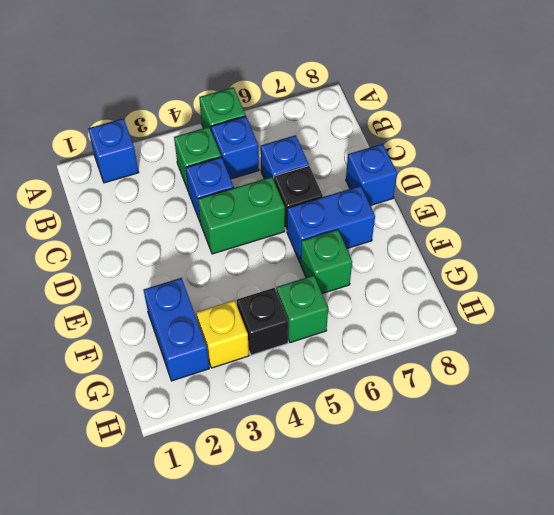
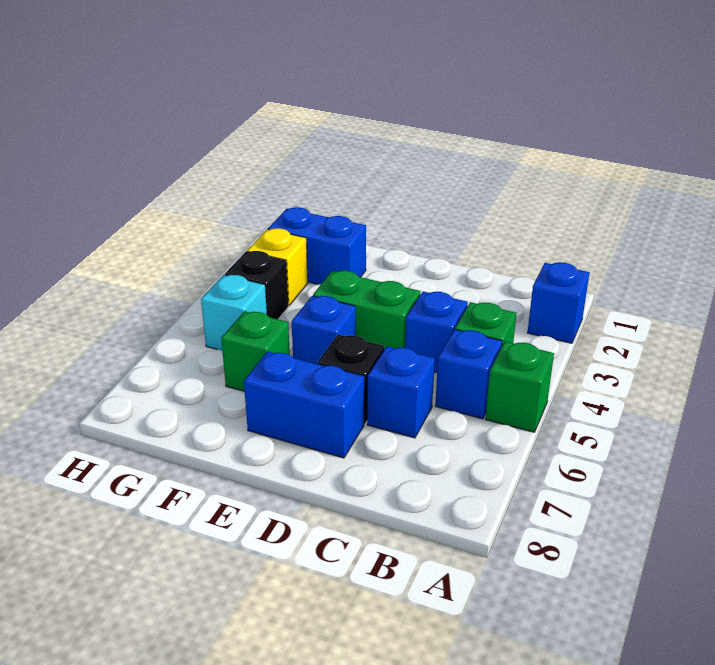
green brick D4:D5 level 1 -> green brick D4:E4 level 1
blue brick D8 level 1 -> blue brick E5 level 1
blue brick E6:E7 level 1 -> blue brick D7:E7 level 1
green brick G5 level 1 -> cyan brick G5 level 1

